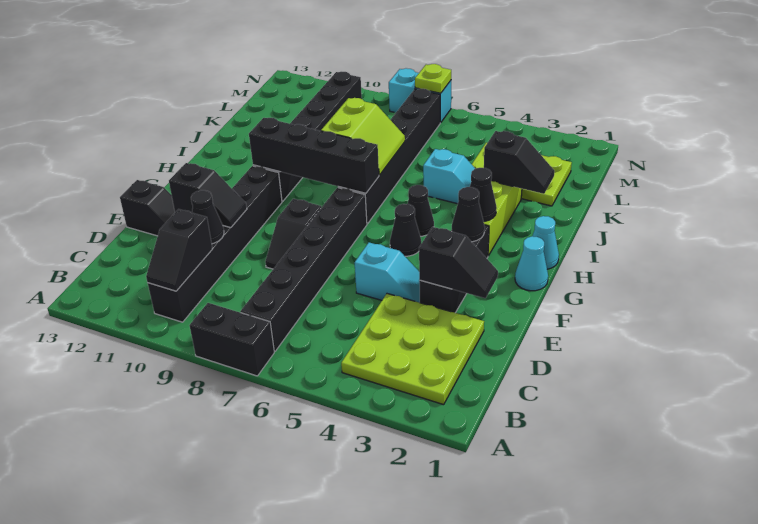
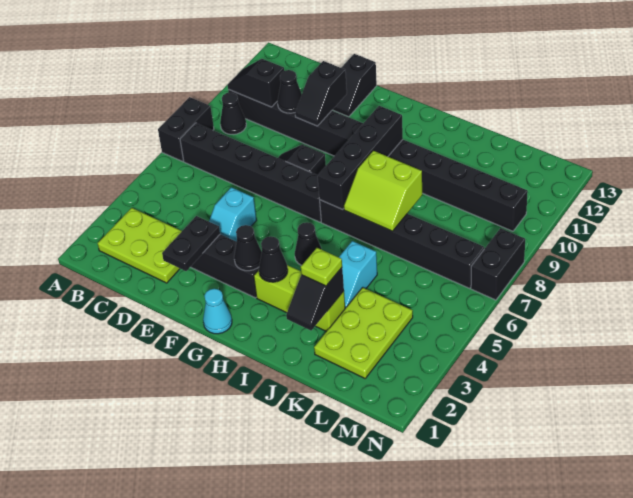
lime plate B2:D4 level 1 -> lime plate B2:D3 level 1
black slope E2:E3 level 2 top 3 -> black plate E2:E3 level 2
black cone G5 level 1 -> black cone B9 level 1
cyan cone H1 level 1 -> none
cyan brick N7:N8 level 1 -> black brick N7:N8 level 1
lime plate N7 level 2 -> lime plate J3 level 3

